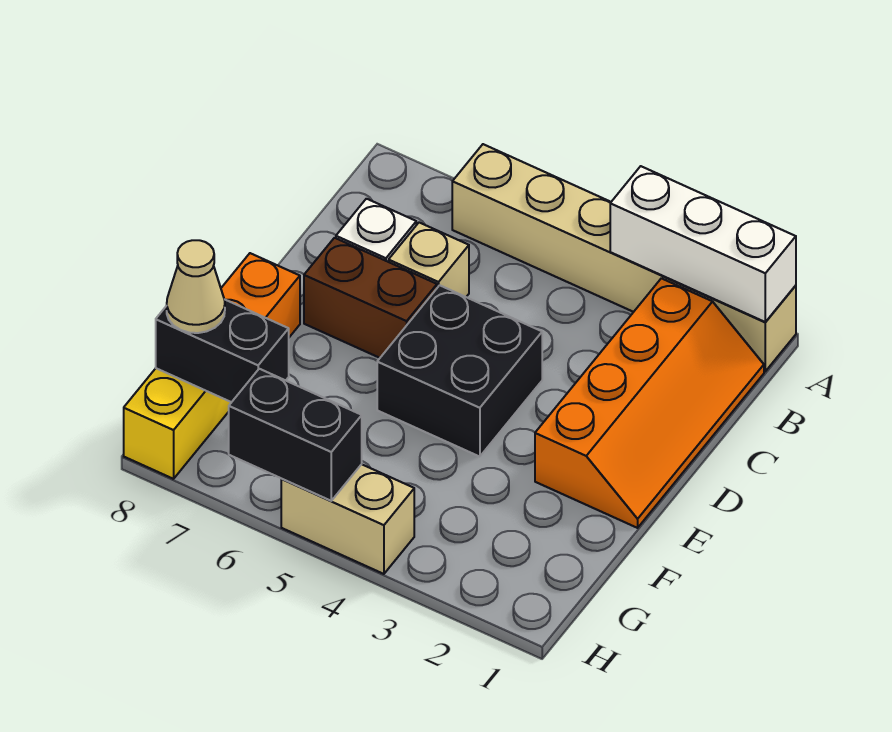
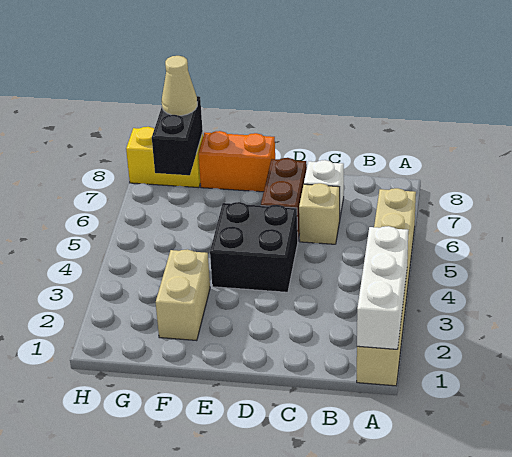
orange slope B1:E2 level 1 top 2 -> none
tan brick H4:H5 level 1 -> tan brick F2:F3 level 1
black brick H5:H6 level 2 -> none

